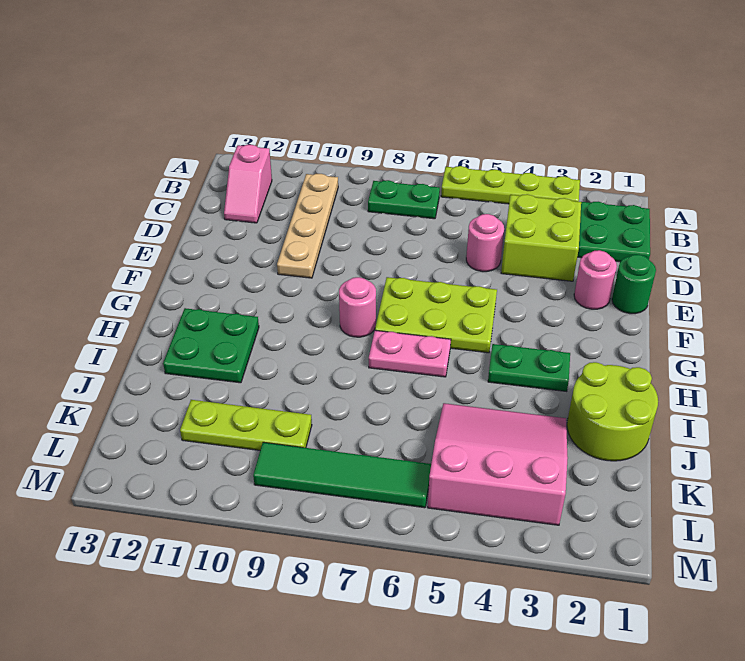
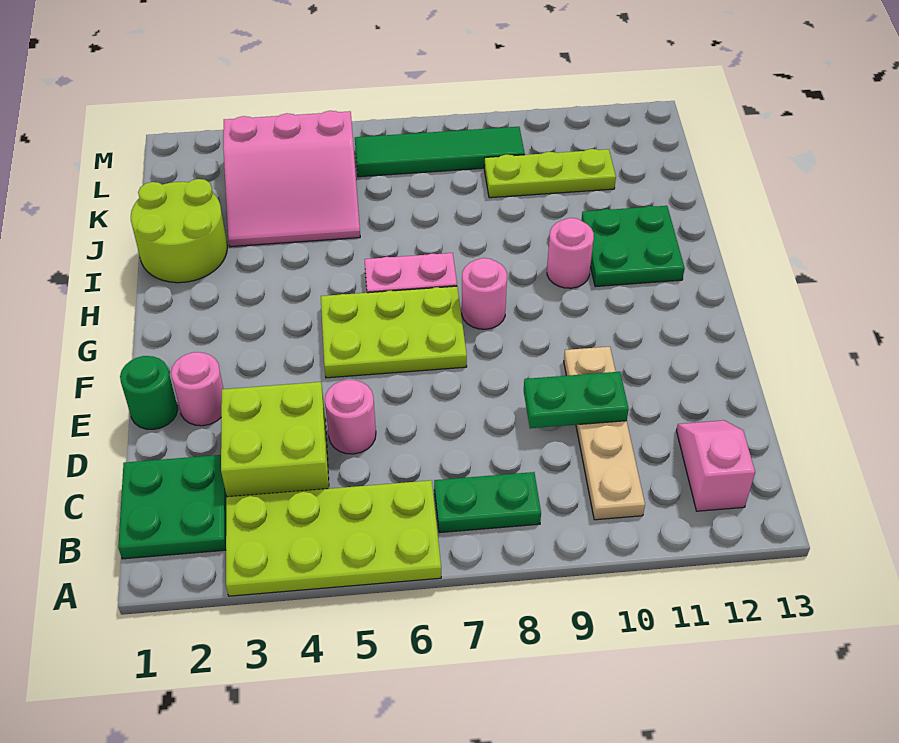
lime plate A3:A6 level 1 -> lime plate A3:B6 level 1
green plate H3:H4 level 1 -> green plate D9:D10 level 2
none -> pink round brick H10 level 1

